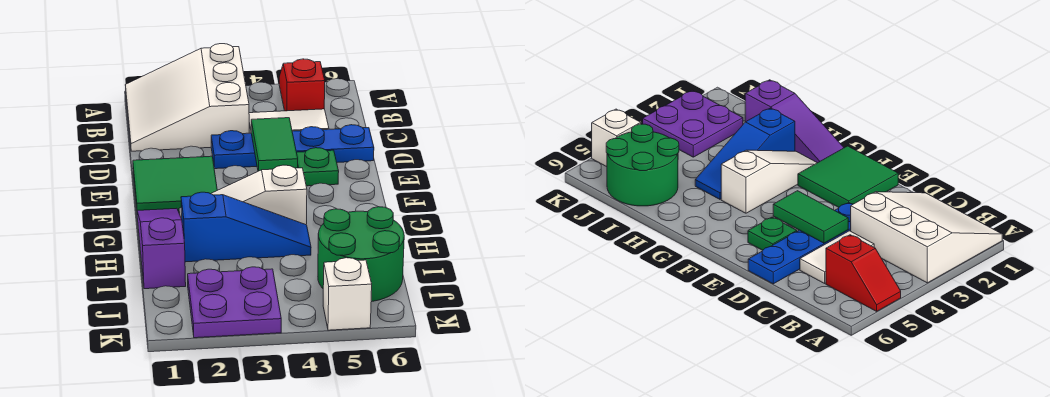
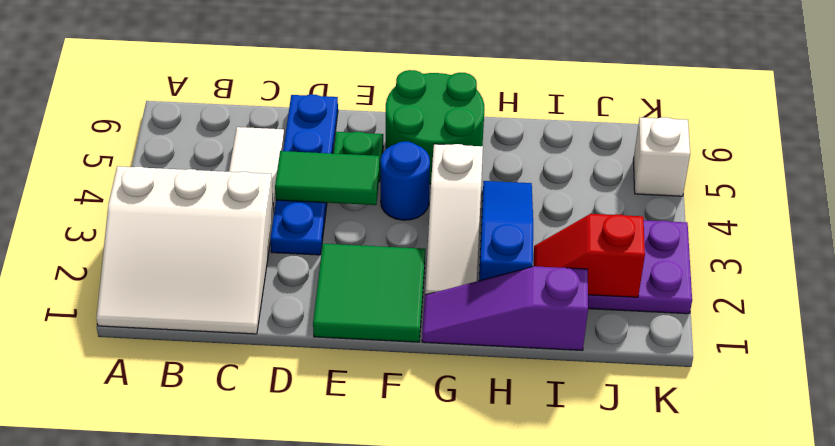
red slope A5:B5 level 1 top B -> red slope I2:J2 level 2 top J
none -> blue round brick F4 level 1
green round brick I5:J6 level 1 -> green round brick F5:G6 level 1

